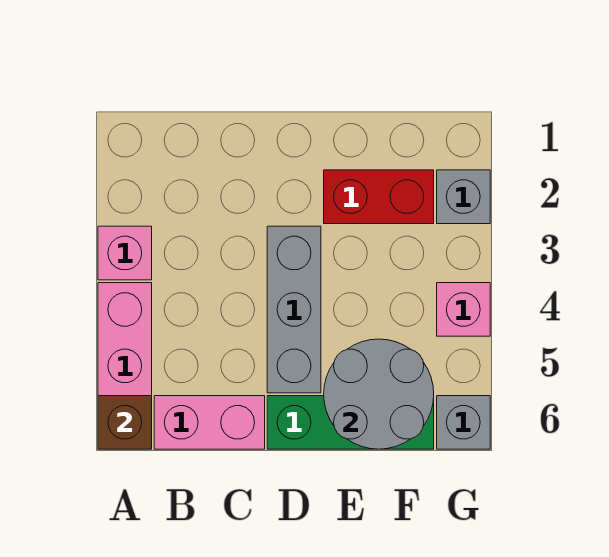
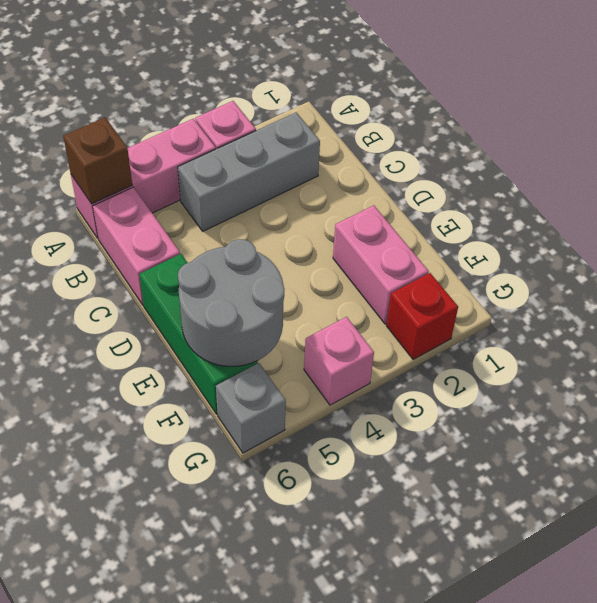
grey brick D3:D5 level 1 -> grey brick B2:B4 level 1
red brick E2:F2 level 1 -> pink brick E2:F2 level 1
grey brick G2 level 1 -> red brick G2 level 1

